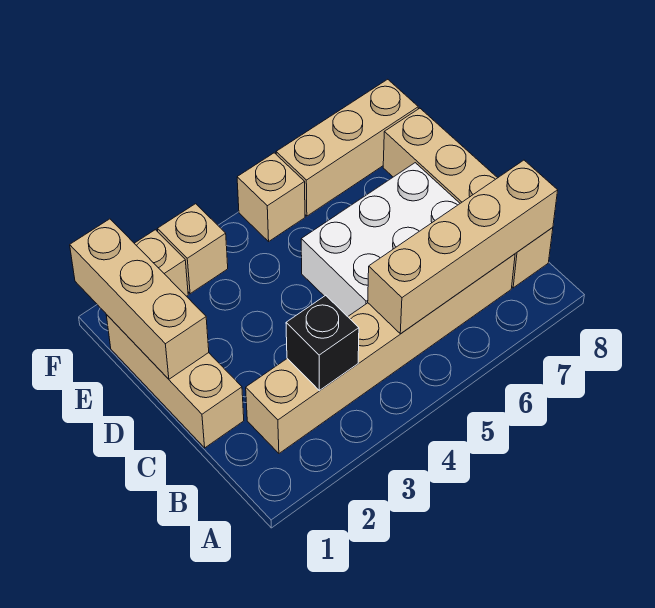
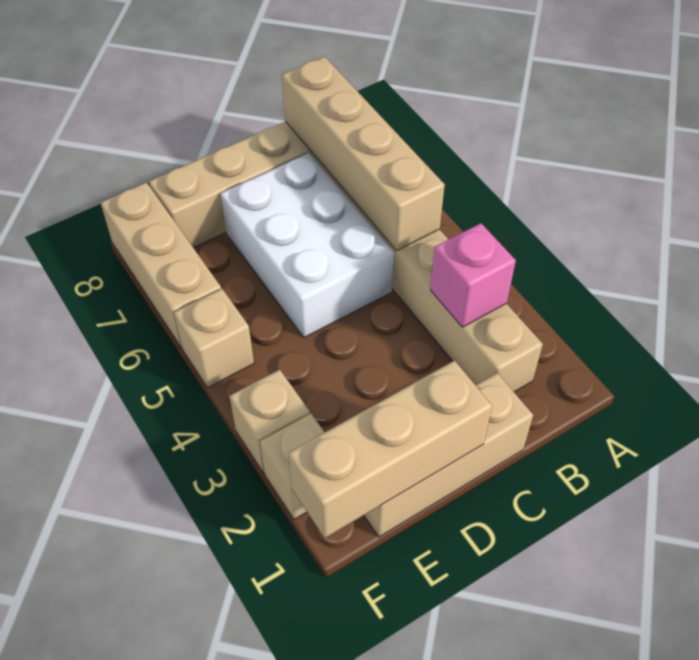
black brick B3 level 2 -> pink brick B3 level 2

